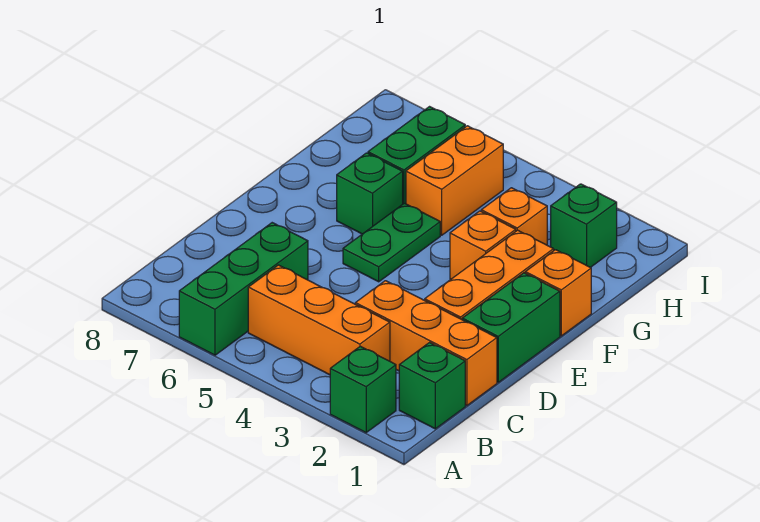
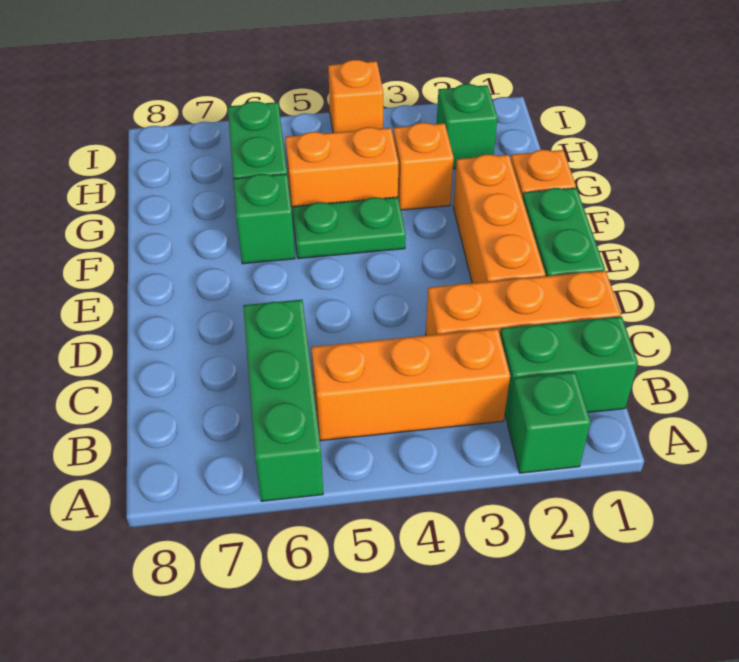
green brick B1 level 1 -> green brick B1:B2 level 1
green plate E5:F5 level 1 -> green plate F4:F5 level 1
orange brick F3 level 1 -> orange brick I4 level 1
orange brick G5:H5 level 1 -> orange brick G4:G5 level 1

